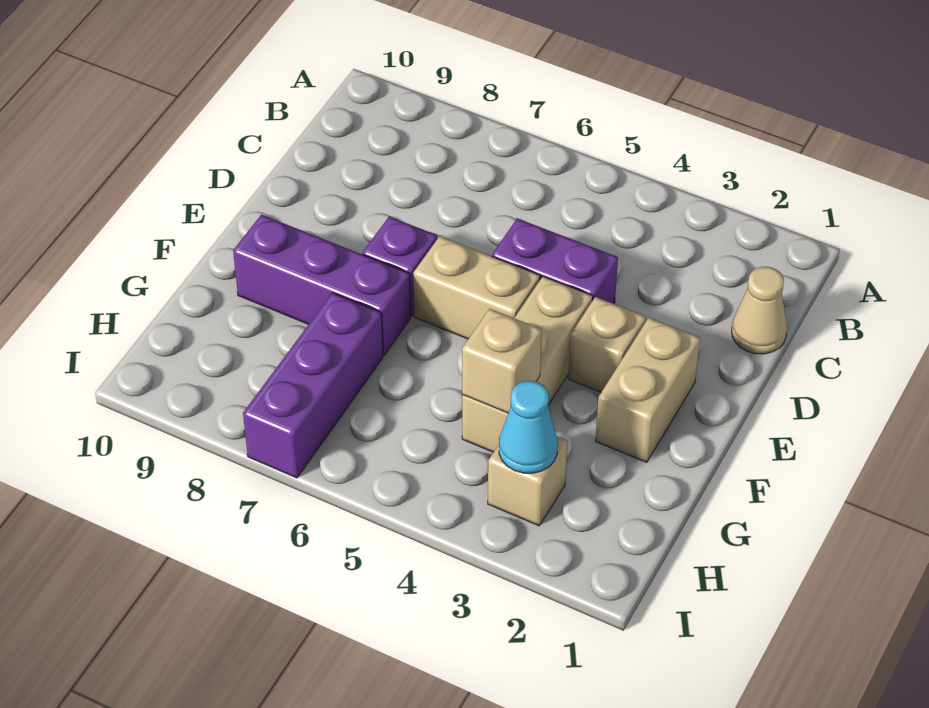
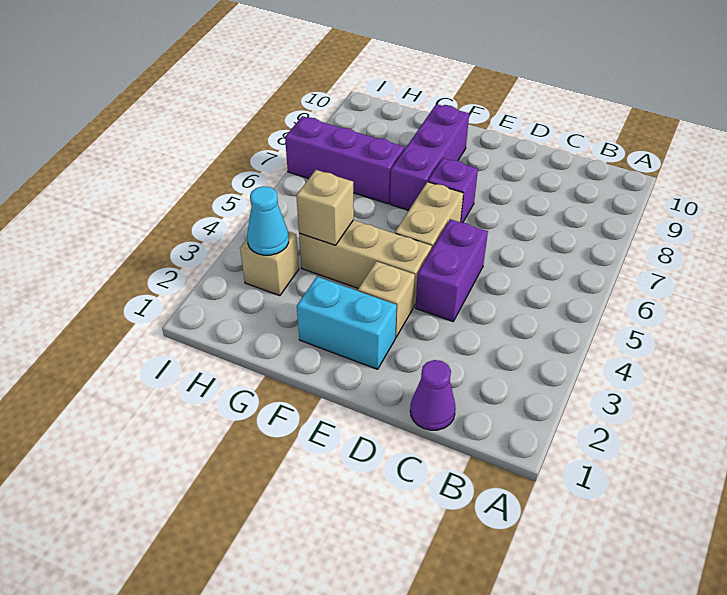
tan cone C1 level 1 -> purple cone C1 level 1
tan brick E2:F2 level 1 -> cyan brick E2:F2 level 1

